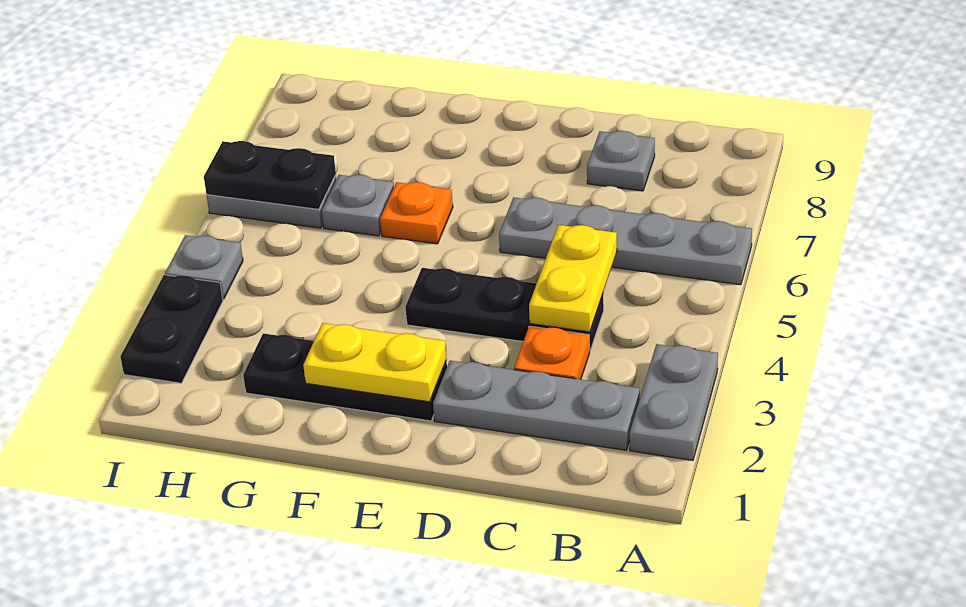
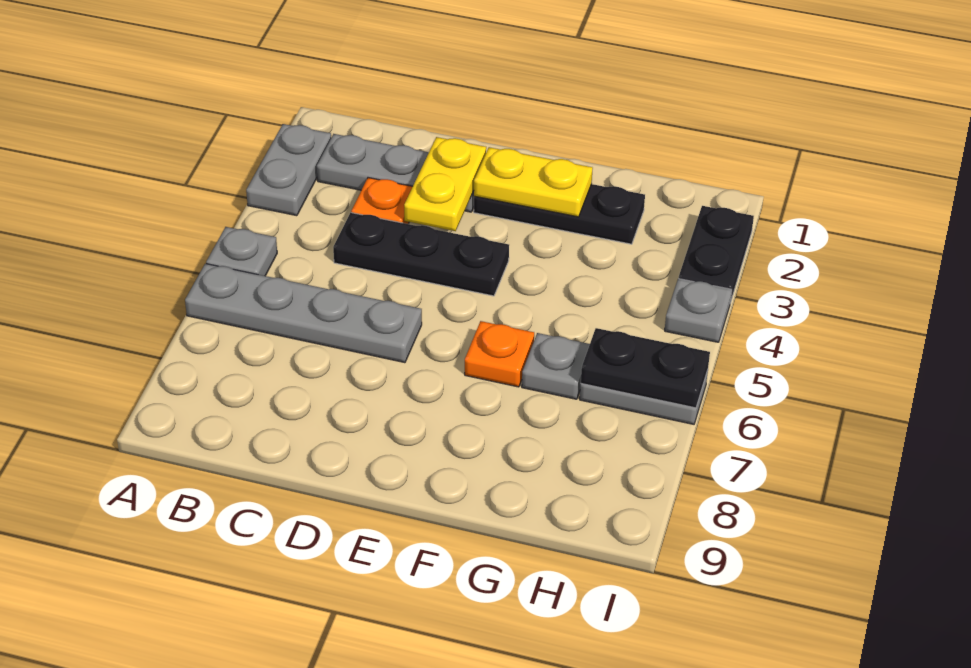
yellow plate C4:C5 level 2 -> yellow plate D2:D3 level 2
grey plate C8 level 1 -> grey plate A5 level 1

